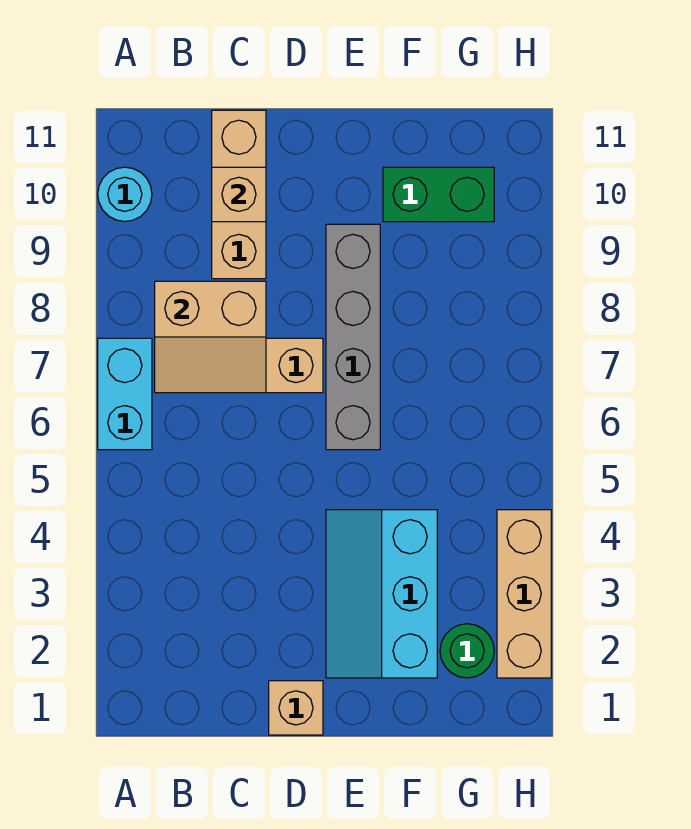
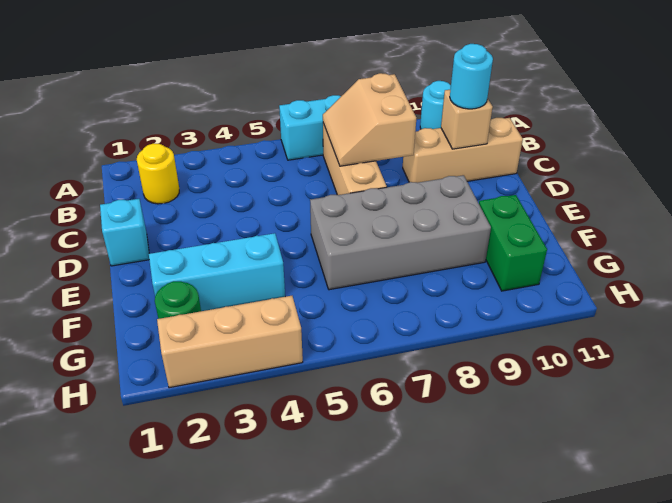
none -> yellow round brick B2 level 1
none -> cyan round brick C10 level 3
tan brick D1 level 1 -> cyan brick D1 level 1
grey brick E6:E9 level 1 -> grey brick E6:F9 level 1

